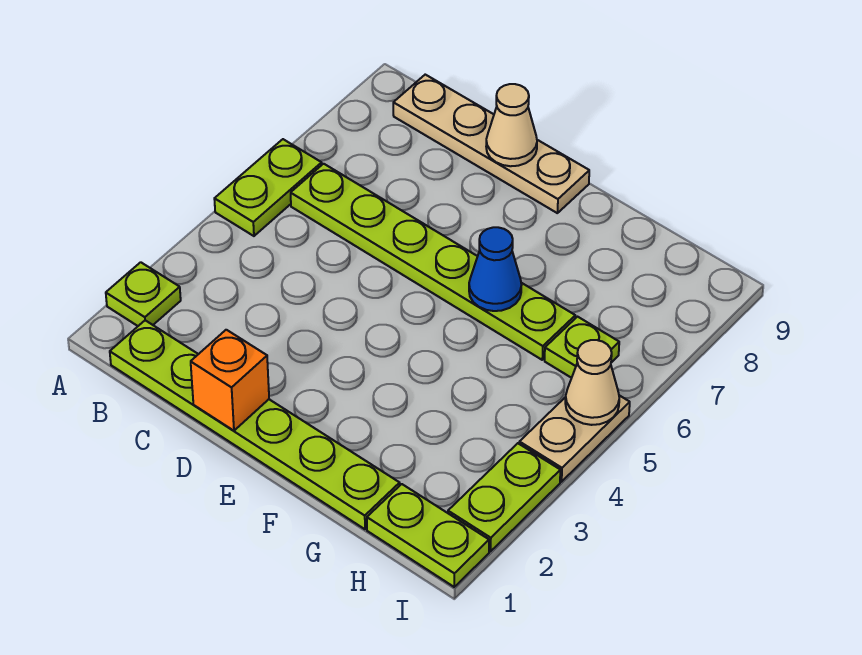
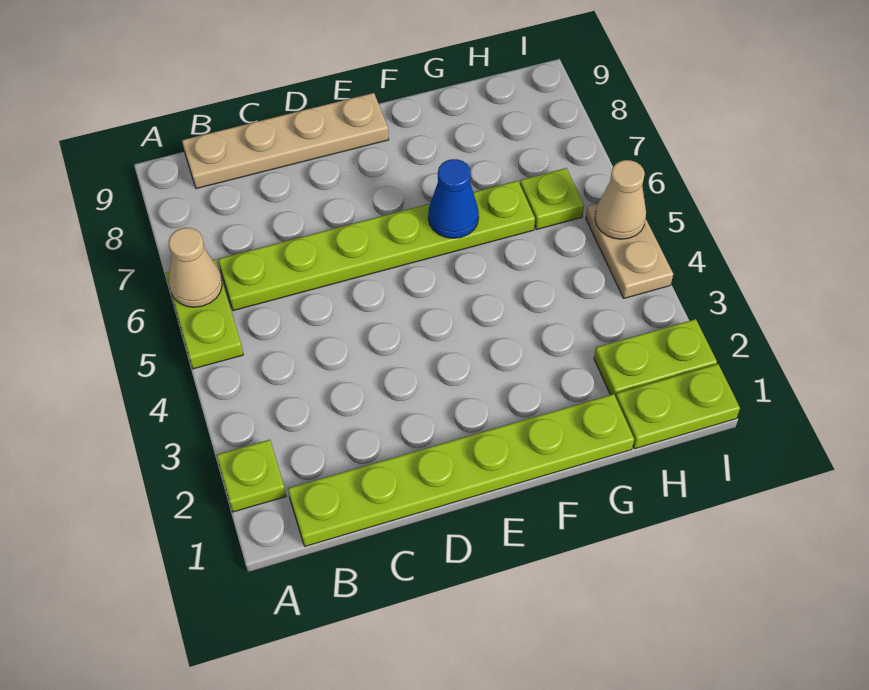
orange brick D1 level 2 -> none
tan cone D9 level 2 -> tan cone A6 level 2
lime plate I2:I3 level 1 -> lime plate H2:I2 level 1

